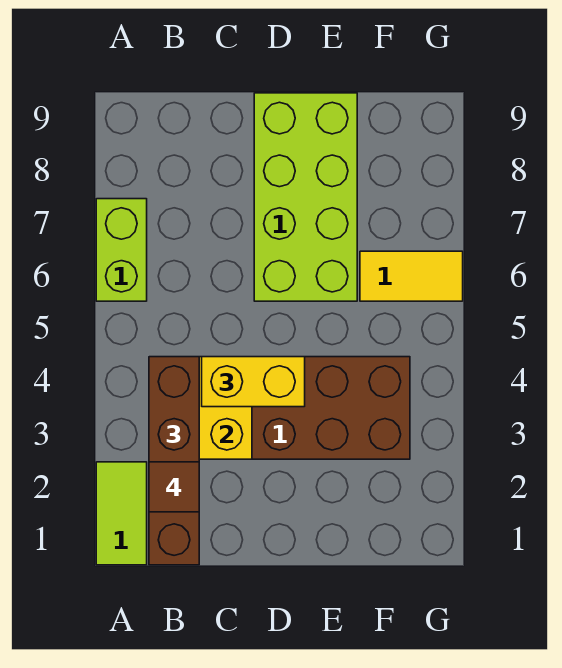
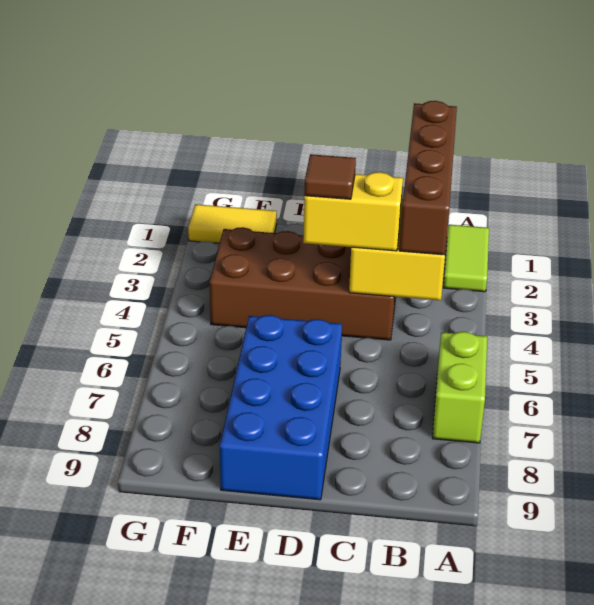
brown tile B2 level 4 -> brown tile D4 level 4
lime brick D6:E9 level 1 -> blue brick D6:E9 level 1
yellow tile F6:G6 level 1 -> yellow tile F1:G1 level 1

